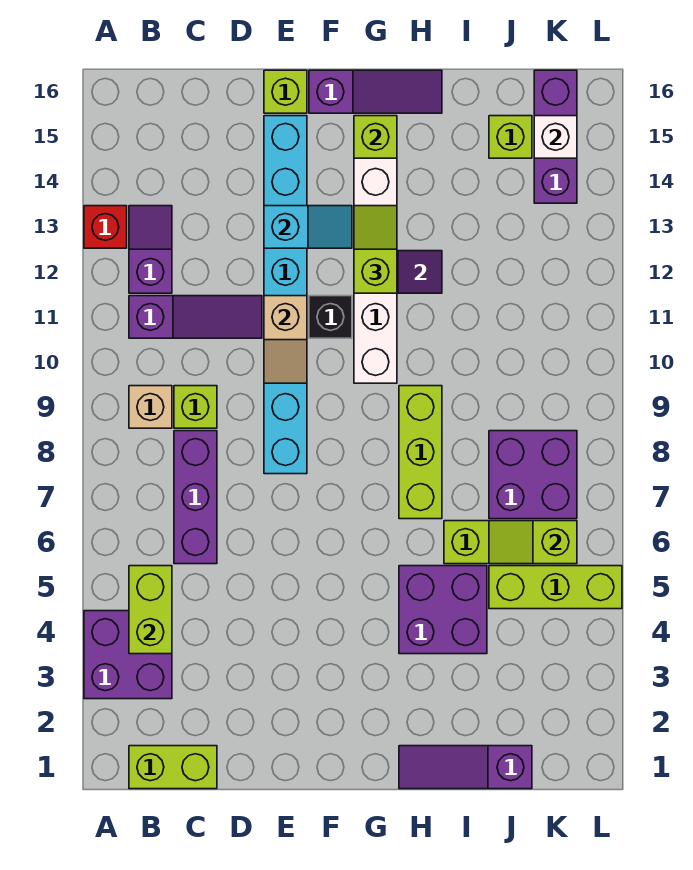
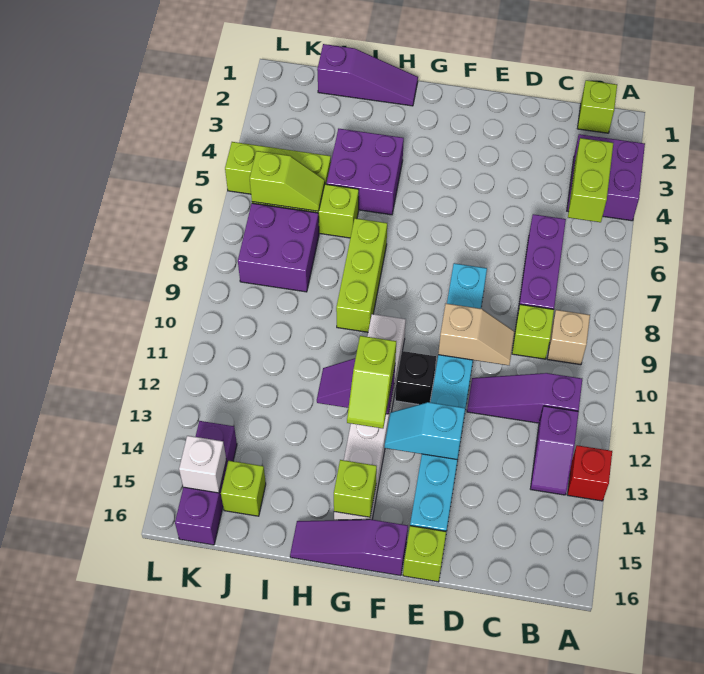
lime brick B1:C1 level 1 -> lime brick B1 level 1
tan slope E10:E11 level 2 top 11 -> tan slope D10:E10 level 2 top E

